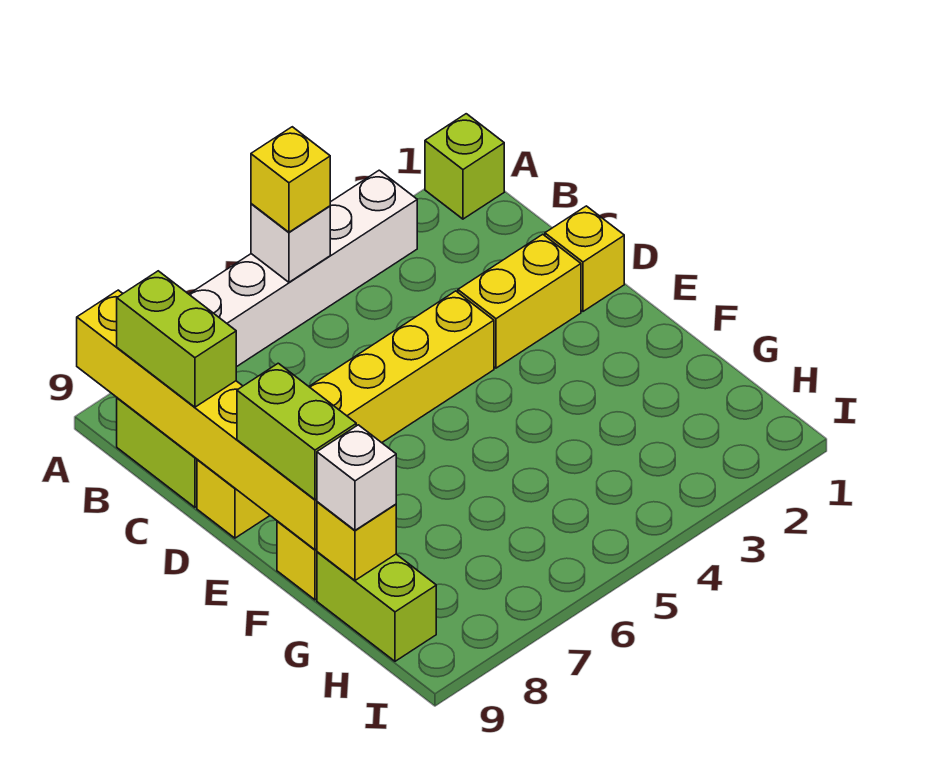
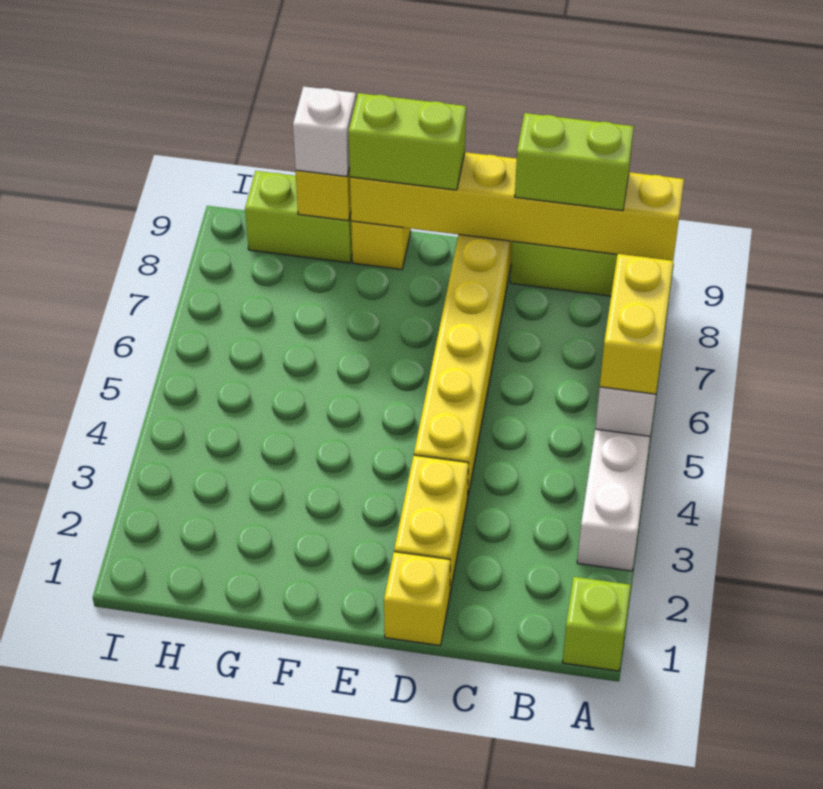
yellow brick A5 level 3 -> yellow brick A5:A6 level 3

